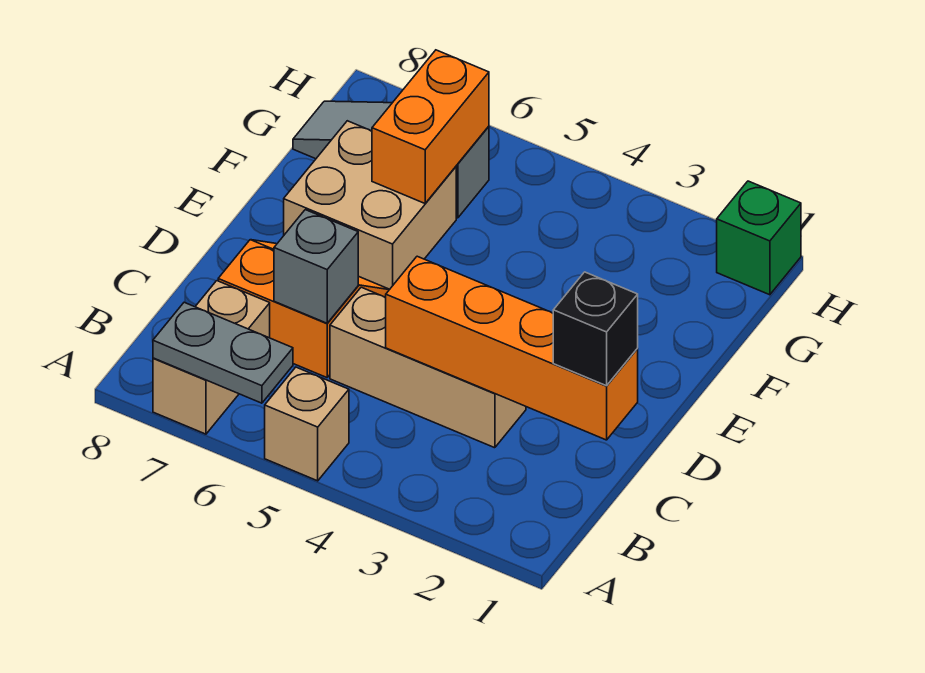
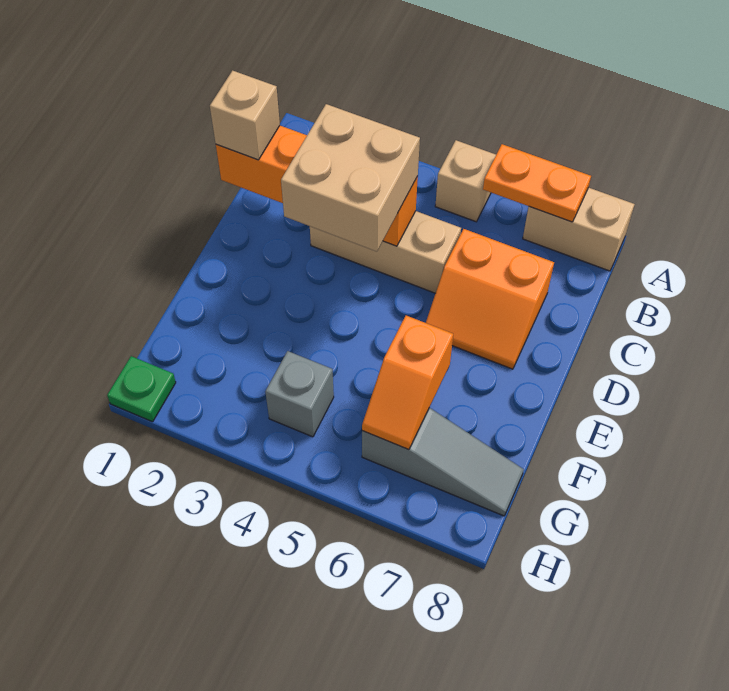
grey plate A6:A7 level 2 -> orange plate A6:A7 level 2
tan brick A7:B7 level 1 -> tan brick A7:A8 level 1
black brick C1 level 3 -> tan brick C1 level 3
grey brick C6 level 2 -> grey brick G4 level 1
tan brick E6:F7 level 1 -> tan brick C3:D4 level 3
orange brick F6:G6 level 2 -> orange slope F6:G6 level 2 top F
green brick H1 level 1 -> green plate H1 level 1

